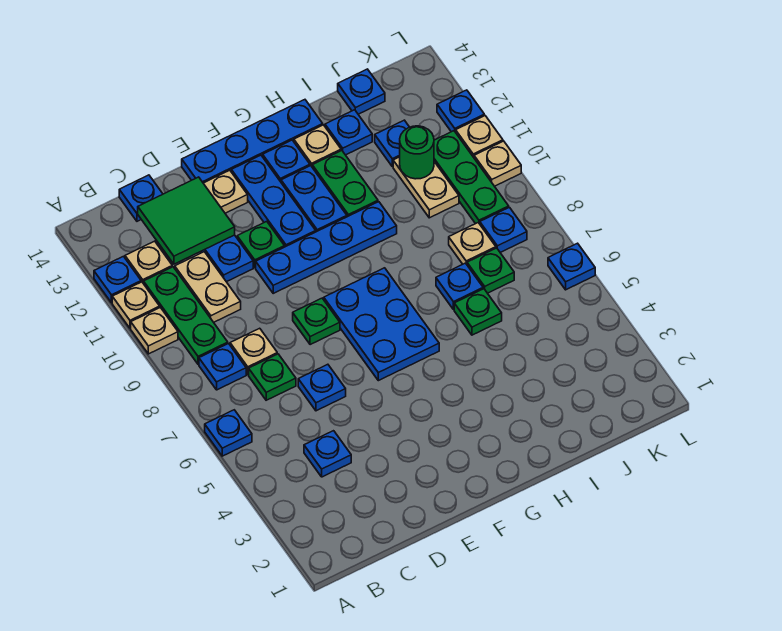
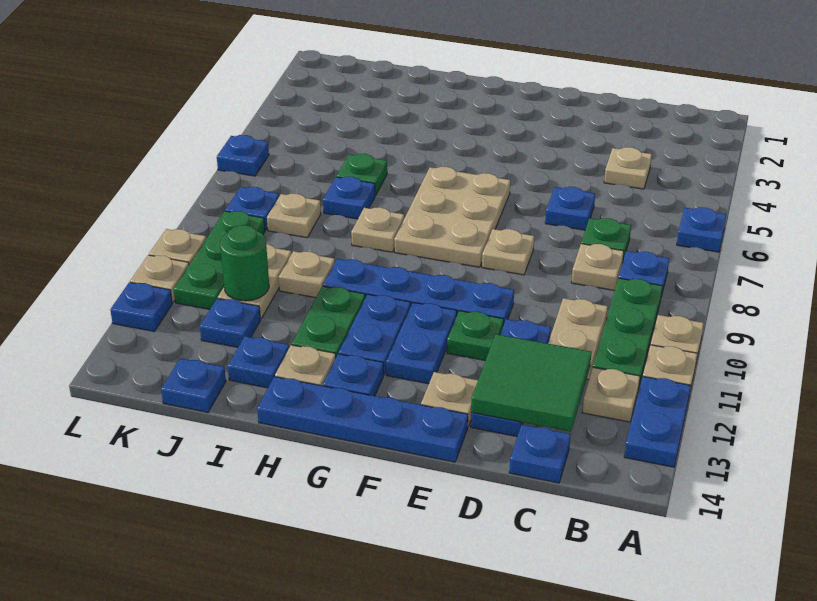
blue plate A12 level 1 -> blue plate A12:A13 level 1
blue plate C4 level 1 -> tan plate C4 level 1
green plate E8 level 1 -> tan plate E8 level 1
blue plate F6:G8 level 1 -> tan plate F6:G8 level 1
blue plate F11:F13 level 1 -> blue plate F11:F12 level 1
none -> tan plate H8 level 1
none -> tan plate I10 level 1
green plate J7 level 1 -> none

